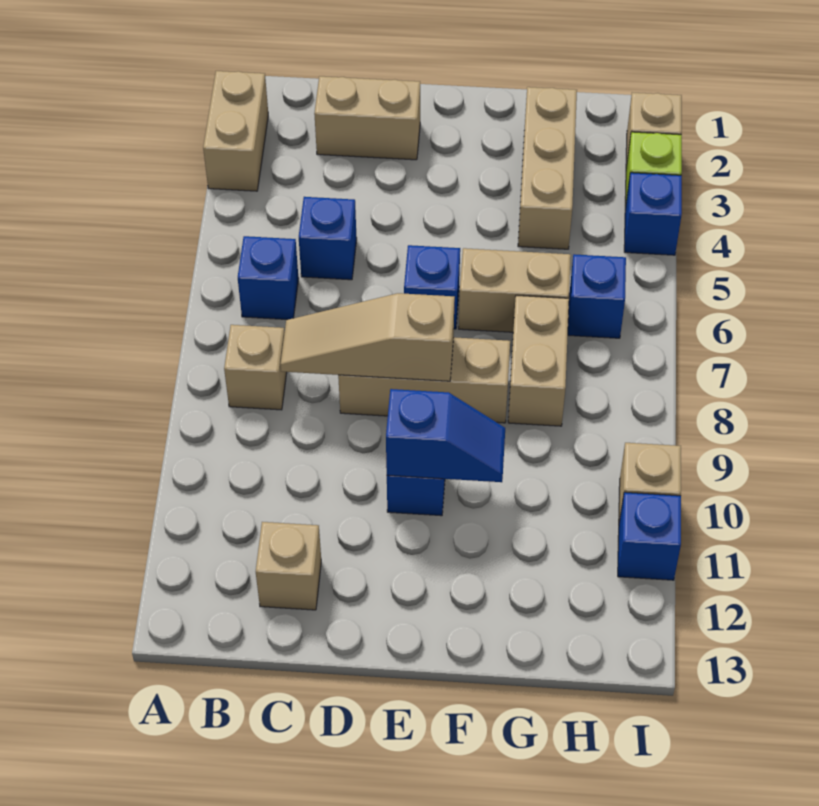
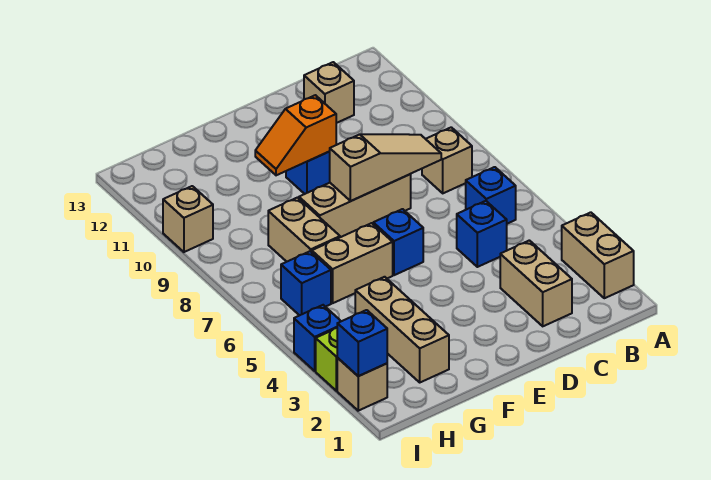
tan brick C2:D2 level 1 -> tan brick C2:C3 level 1
blue slope E10:F10 level 2 top E -> orange slope E10:F10 level 2 top E
blue brick I11 level 1 -> blue brick I2 level 2

